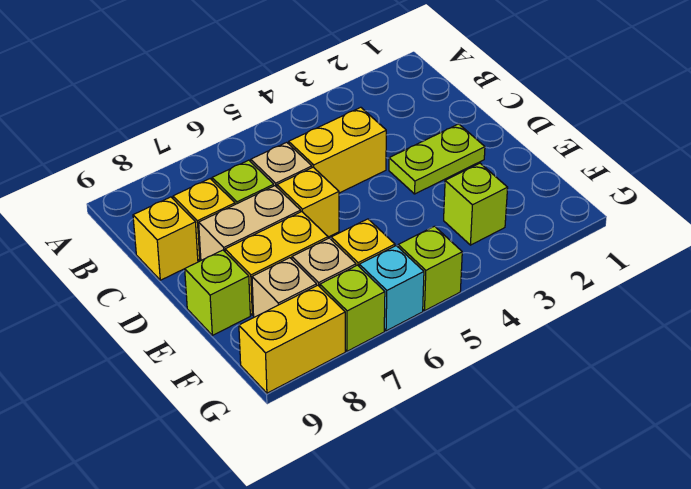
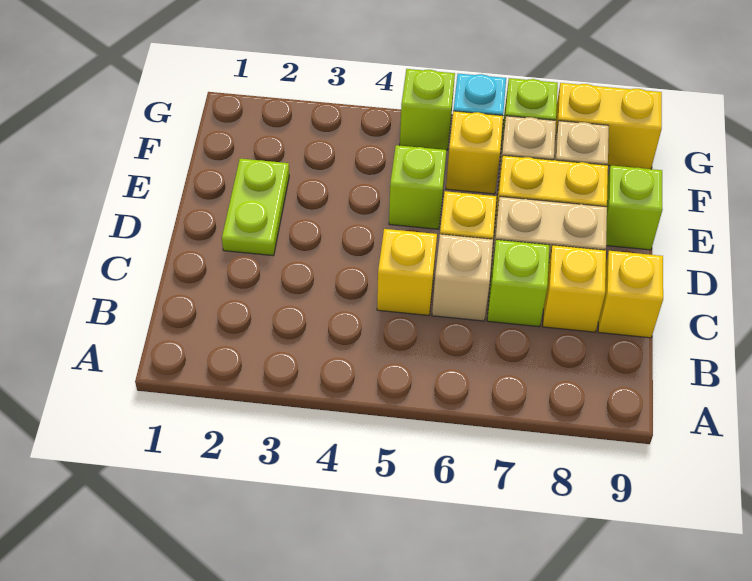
yellow brick C4:C5 level 1 -> yellow brick C5 level 1
lime plate D2:D3 level 1 -> lime plate D2:E2 level 1
lime brick F3 level 1 -> lime brick E5 level 1

